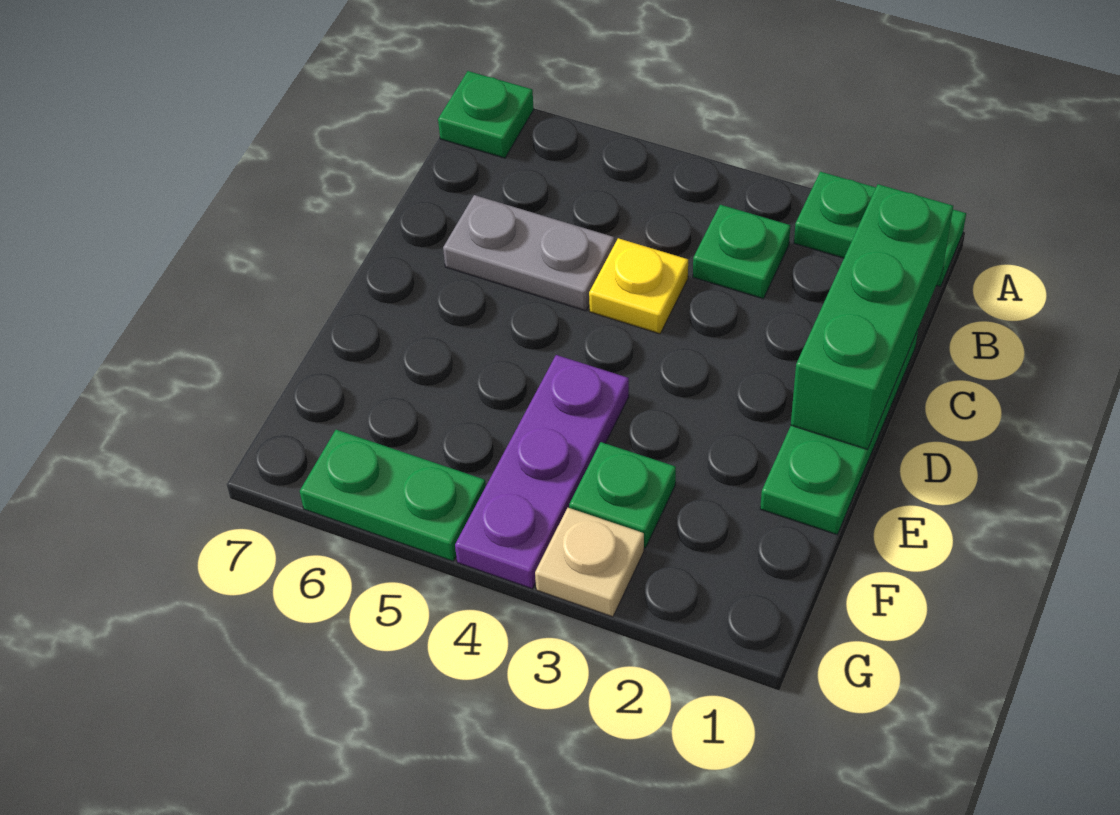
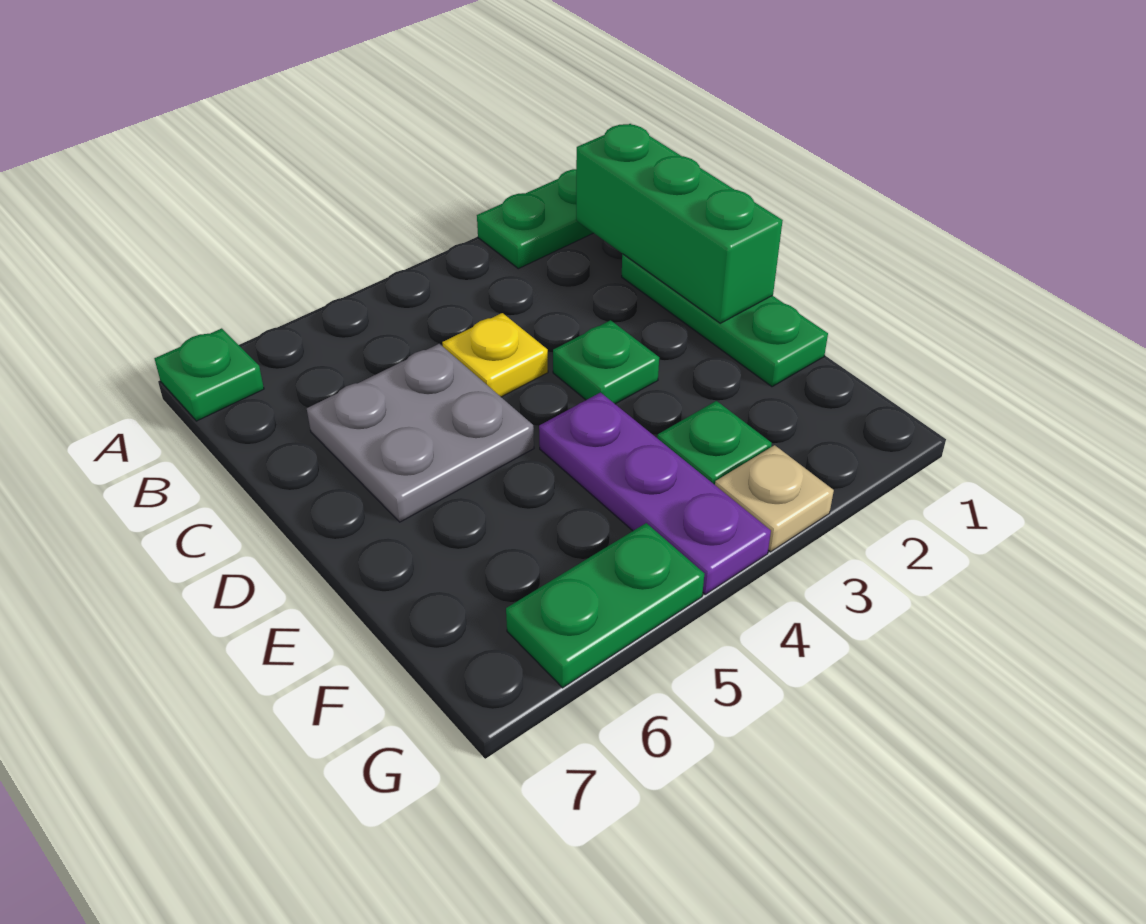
green plate B3 level 1 -> green plate D3 level 1
grey plate C5:C6 level 1 -> grey plate C5:D6 level 1

